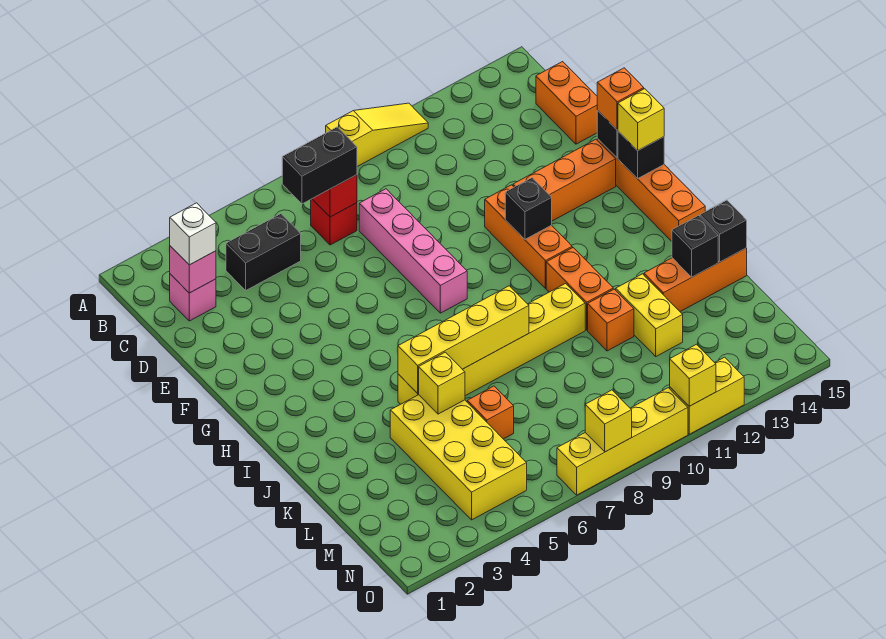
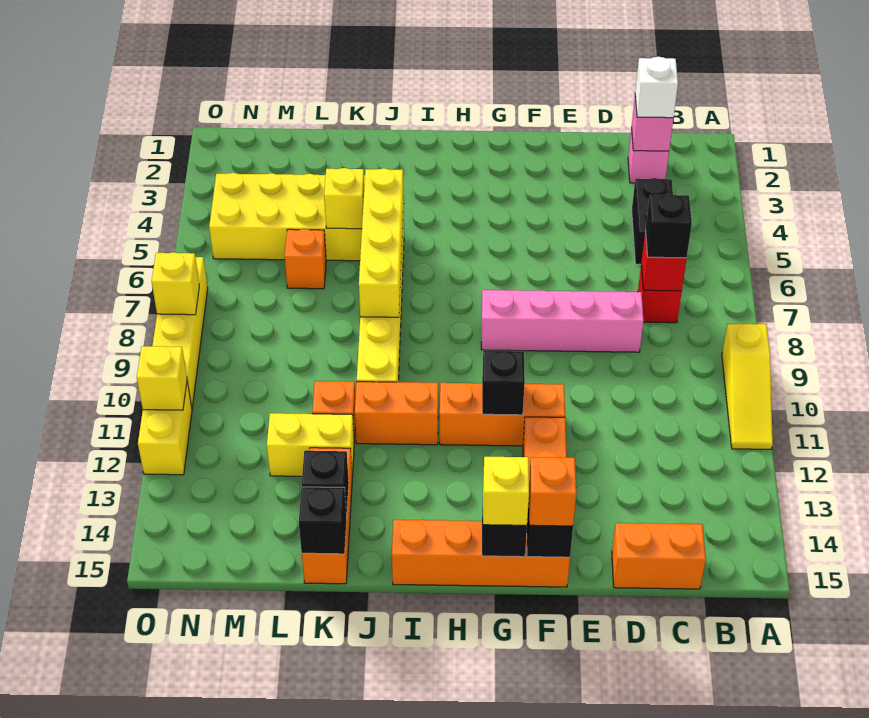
black brick C6:C7 level 3 -> black brick C7 level 3

